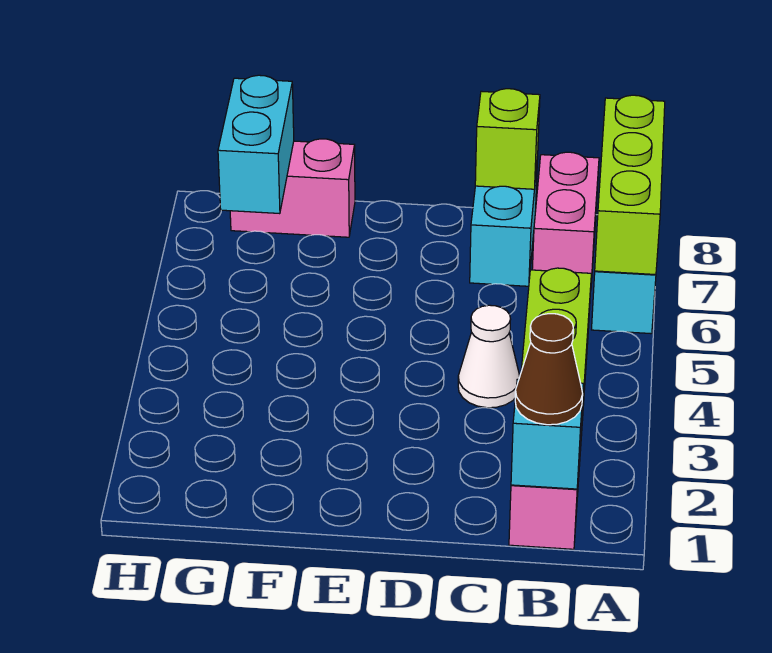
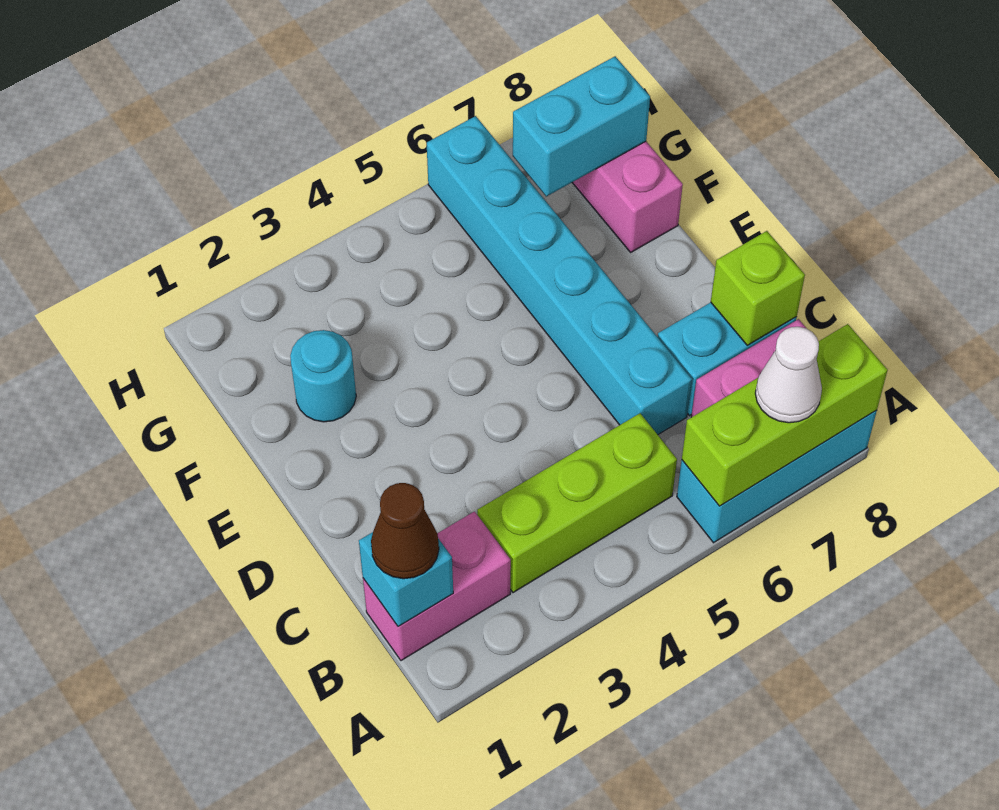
white cone C4 level 1 -> white cone A7 level 3
none -> cyan brick C6:H6 level 1
none -> cyan round brick F2 level 1

